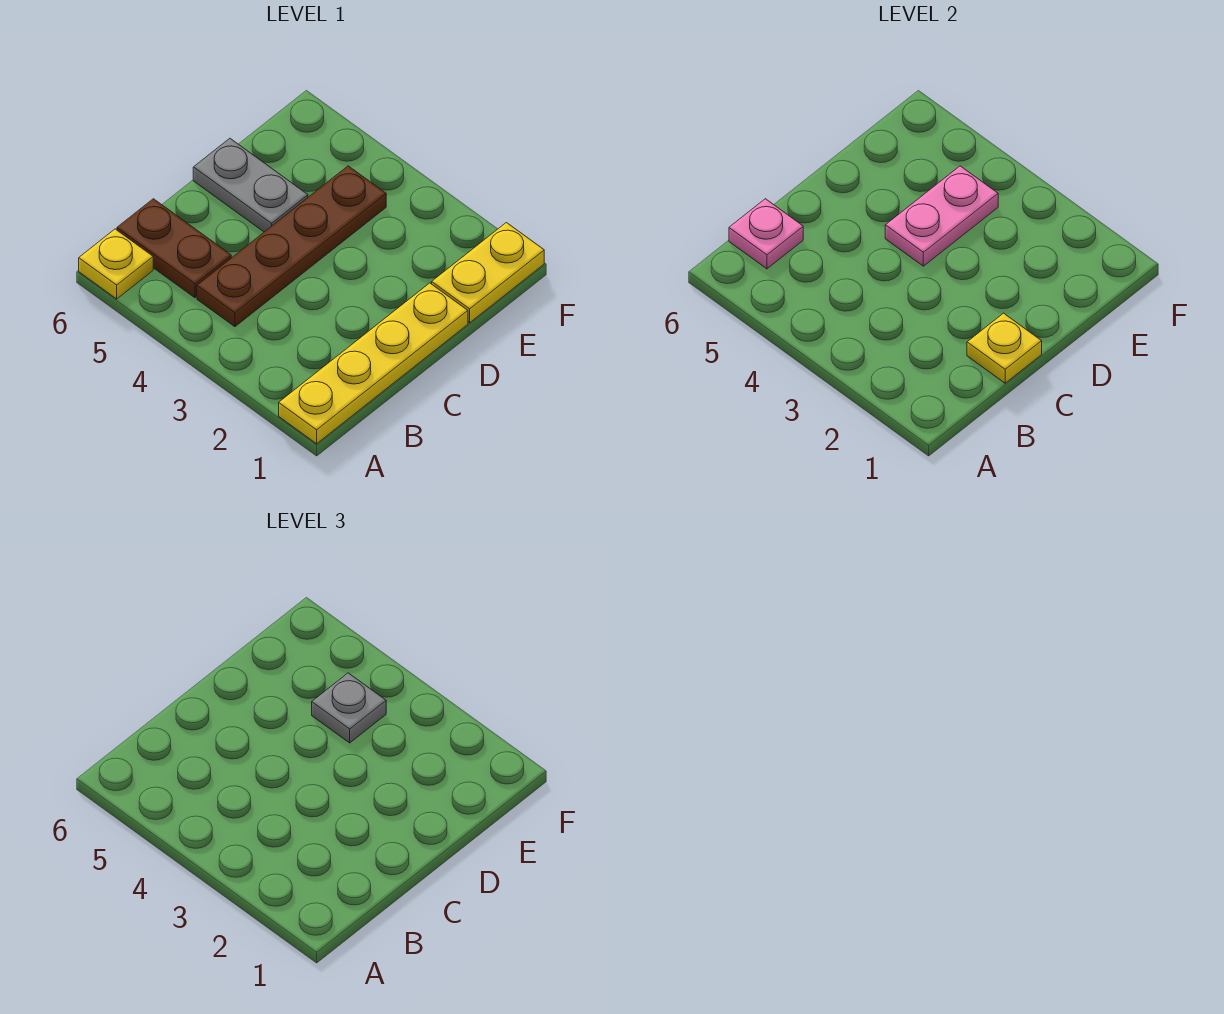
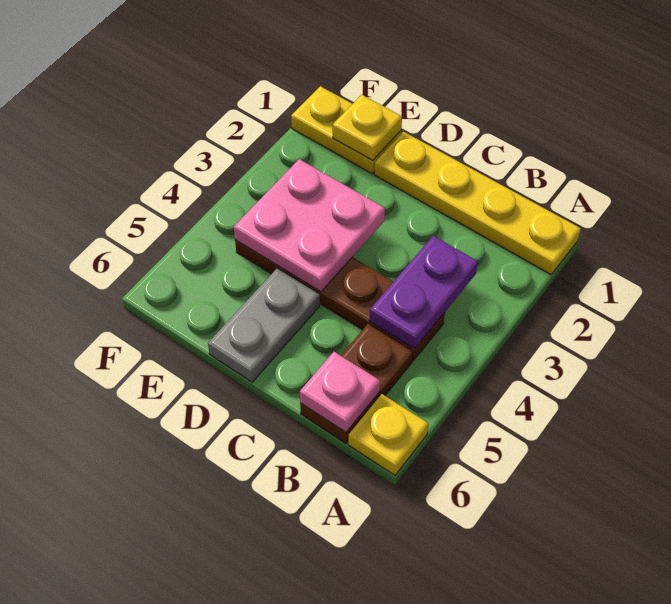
none -> purple plate B3:B4 level 2
yellow plate C1 level 2 -> yellow plate E1 level 2
pink plate D4:E4 level 2 -> pink plate D3:E4 level 2
grey plate E4 level 3 -> none

